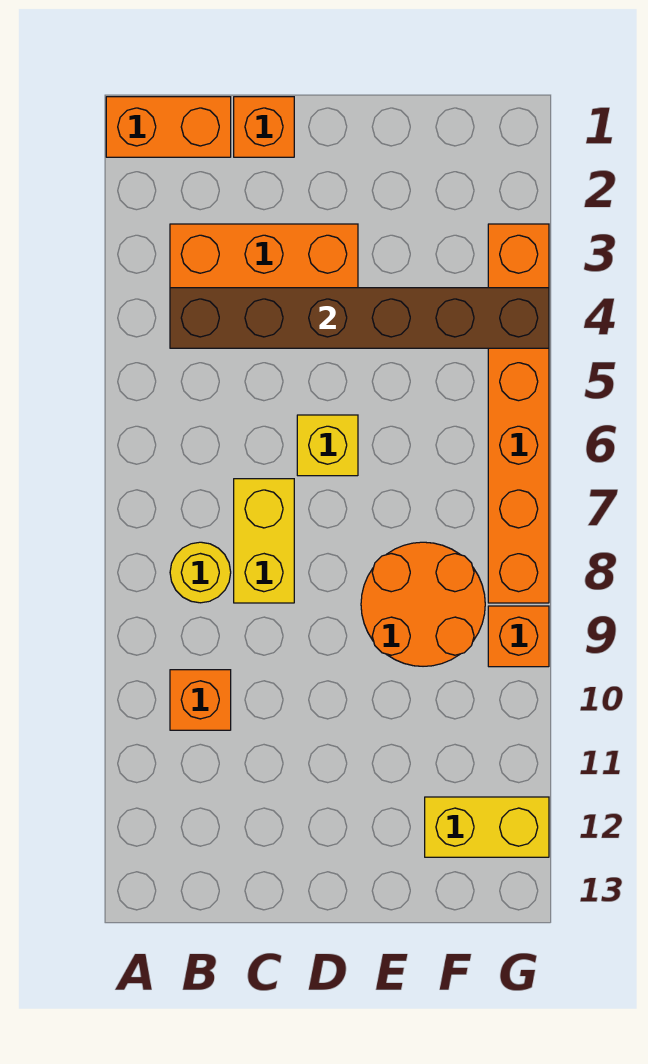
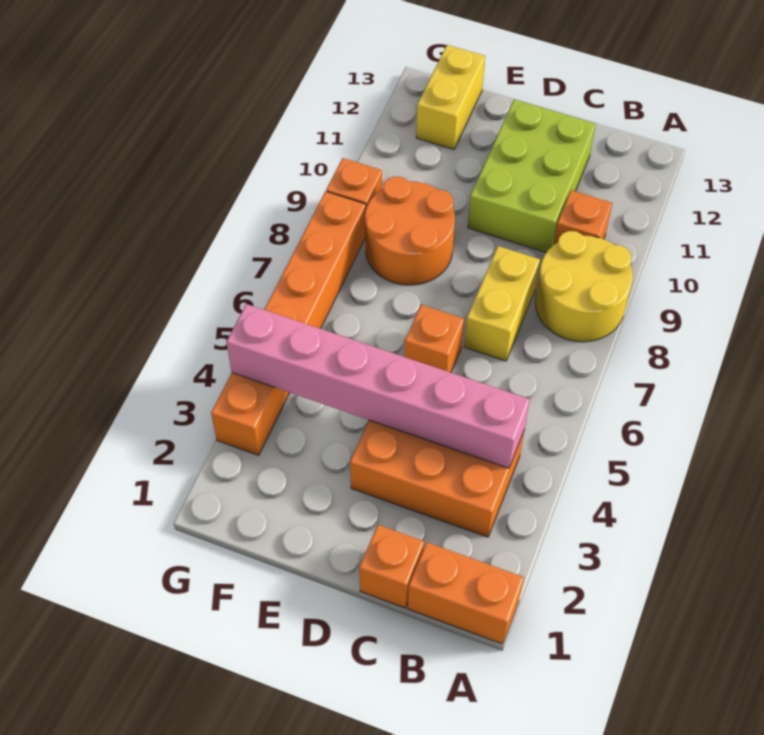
brown brick B4:G4 level 2 -> pink brick B4:G4 level 2
yellow round brick B8 level 1 -> yellow round brick A8:B9 level 1
none -> lime brick C10:D12 level 1
yellow brick D6 level 1 -> orange brick D6 level 1
yellow brick F12:G12 level 1 -> yellow brick F12:F13 level 1

